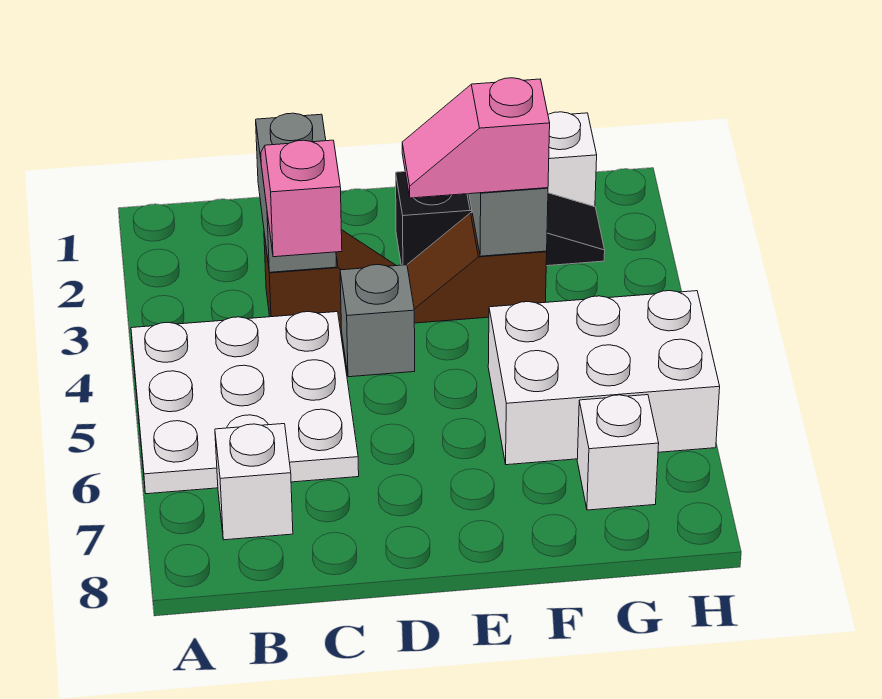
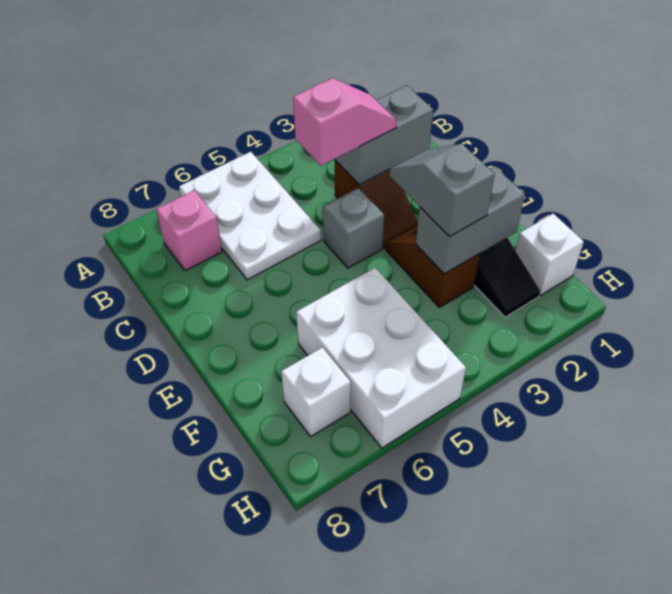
white plate A4:C6 level 1 -> white plate A5:C6 level 1
white brick B7 level 1 -> pink brick B7 level 1
pink slope E3:F3 level 3 top F -> grey slope E3:F3 level 3 top F

